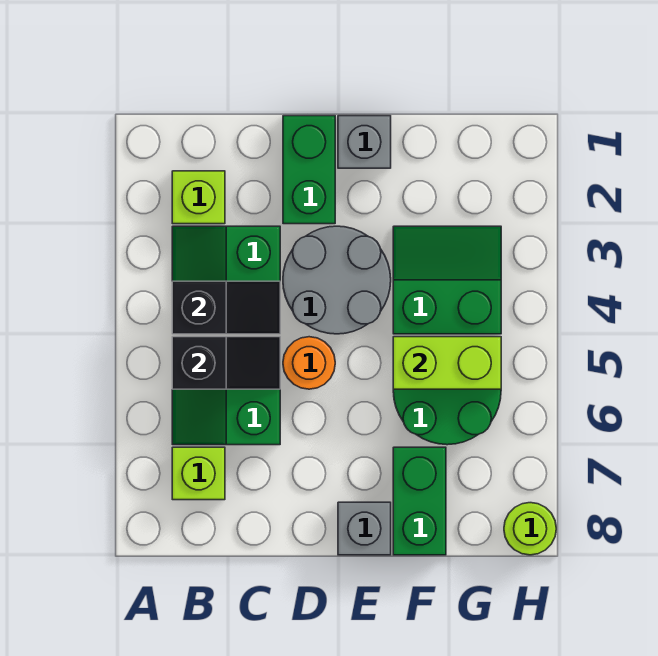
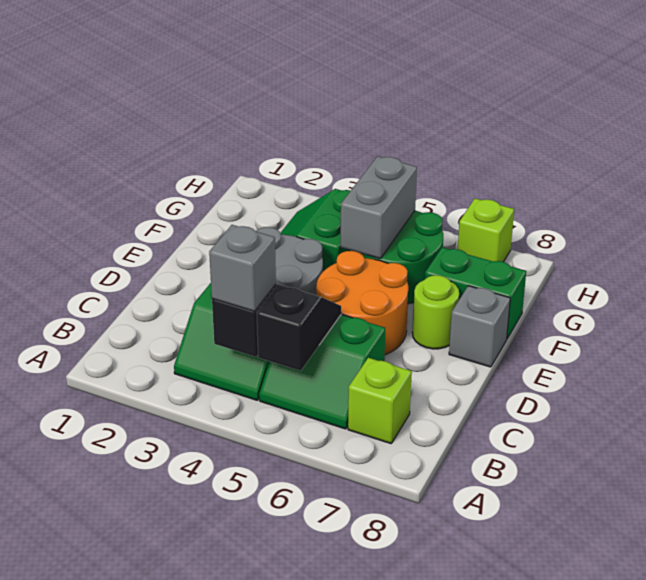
lime brick B2 level 1 -> lime brick H7 level 1
green brick D1:D2 level 1 -> none
orange round brick D5 level 1 -> orange round brick D5:E6 level 1
grey brick E1 level 1 -> grey brick B4 level 3
lime brick F5:G5 level 2 -> grey brick F5:G5 level 2
lime round brick H8 level 1 -> lime round brick E7 level 1

